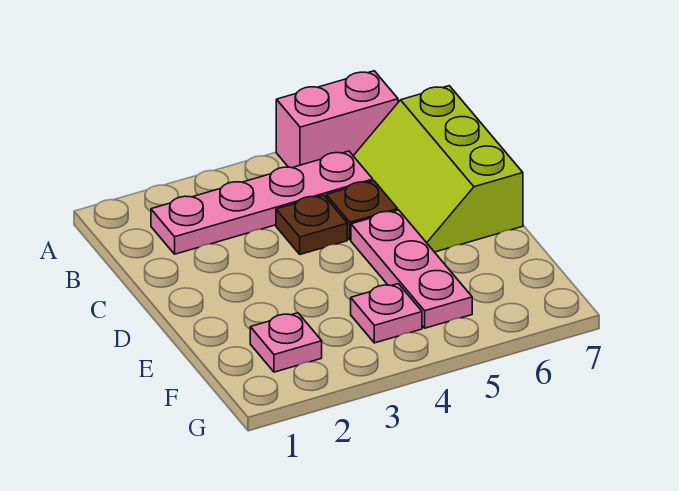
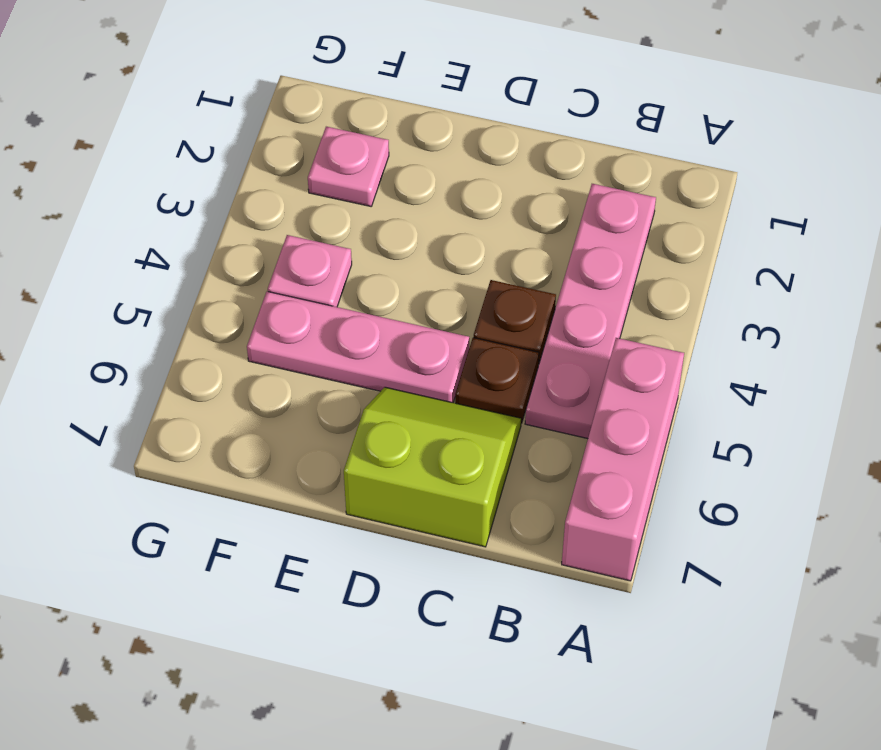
pink brick A5:A6 level 1 -> pink brick A5:A7 level 1
lime slope B6:D7 level 1 top 7 -> lime slope C6:D7 level 1 top 7

